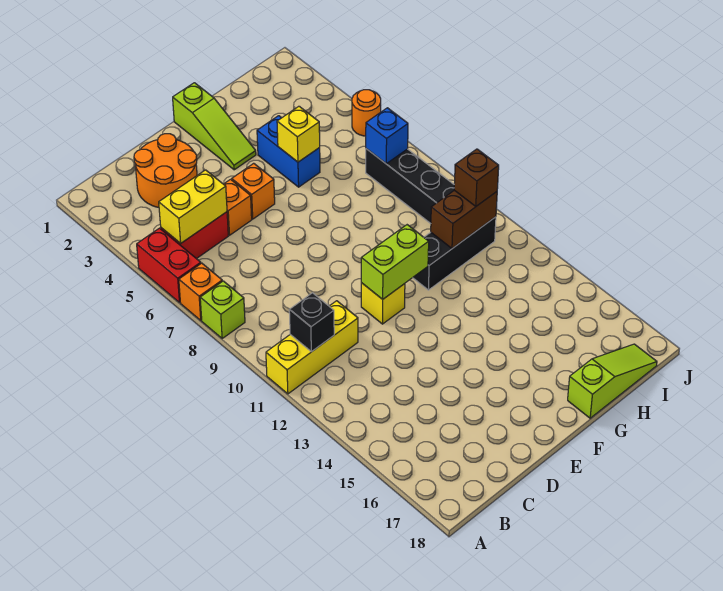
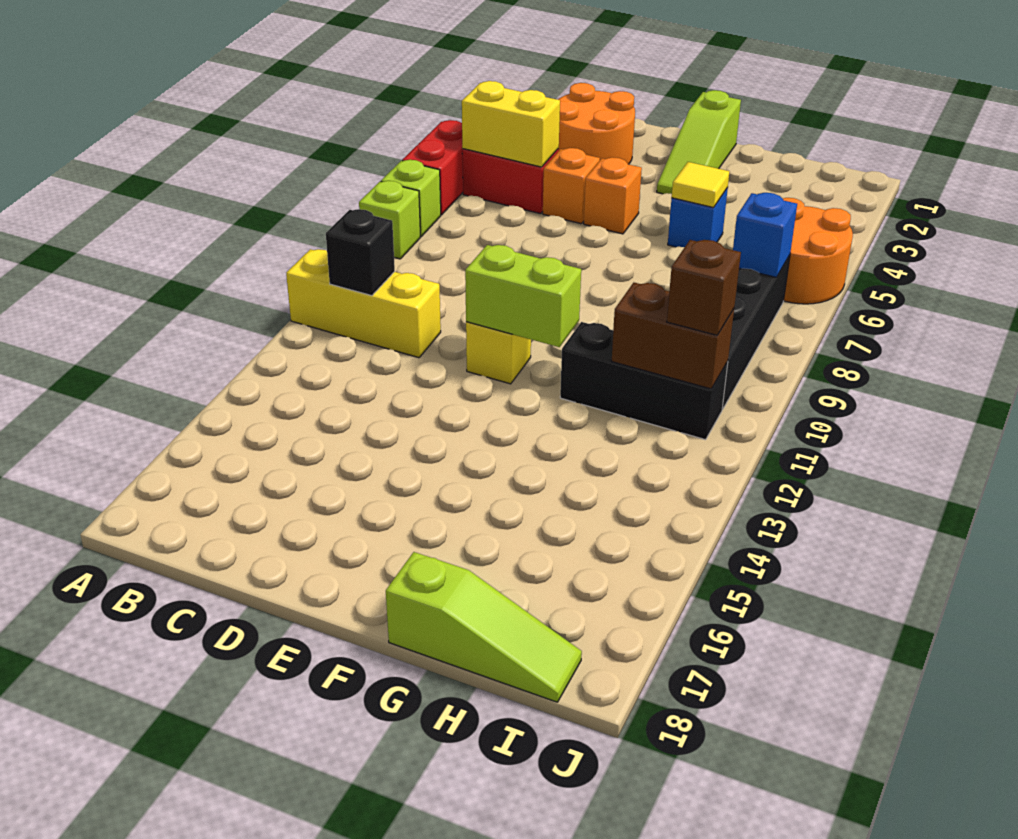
orange brick A7 level 1 -> lime brick A7 level 1
blue brick G4:G5 level 1 -> blue brick G5 level 1
yellow brick G5 level 2 -> yellow tile G5 level 2
orange round brick J5 level 1 -> orange round brick I5:J6 level 1

